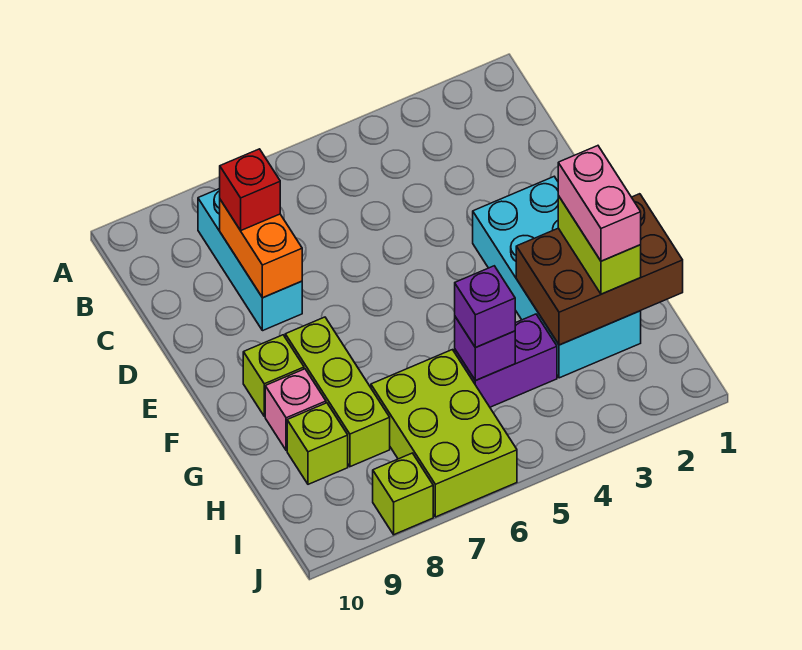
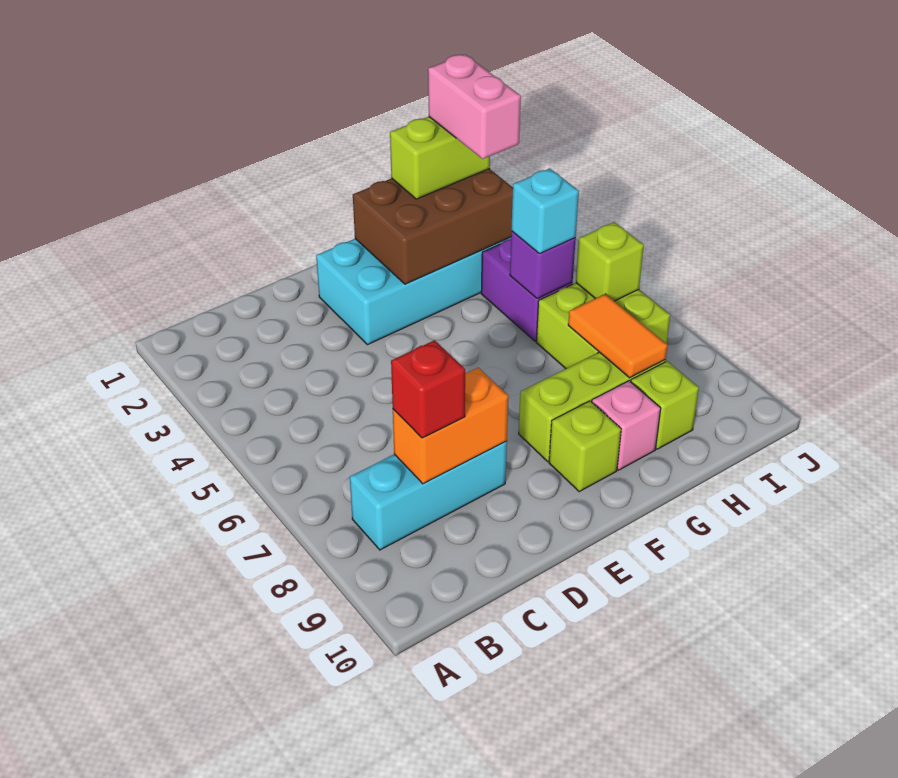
brown brick G1:H3 level 2 -> brown brick F2:H3 level 2
pink brick G2:H2 level 4 -> pink brick H2:H3 level 4
purple brick H5 level 3 -> cyan brick H5 level 3
lime brick H6:J7 level 1 -> lime brick H6:I7 level 1
none -> orange tile H7:H8 level 2
lime brick J8 level 1 -> lime brick I6 level 2

